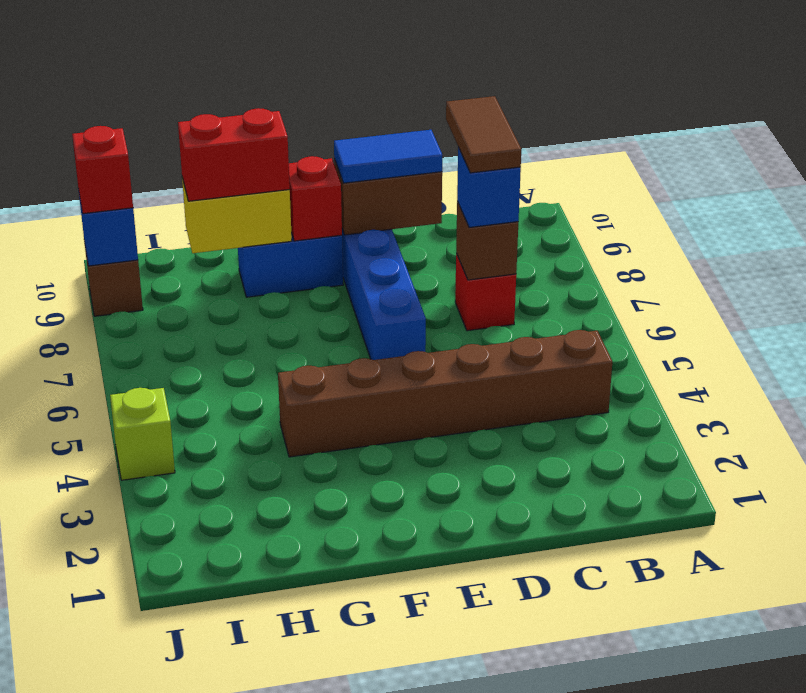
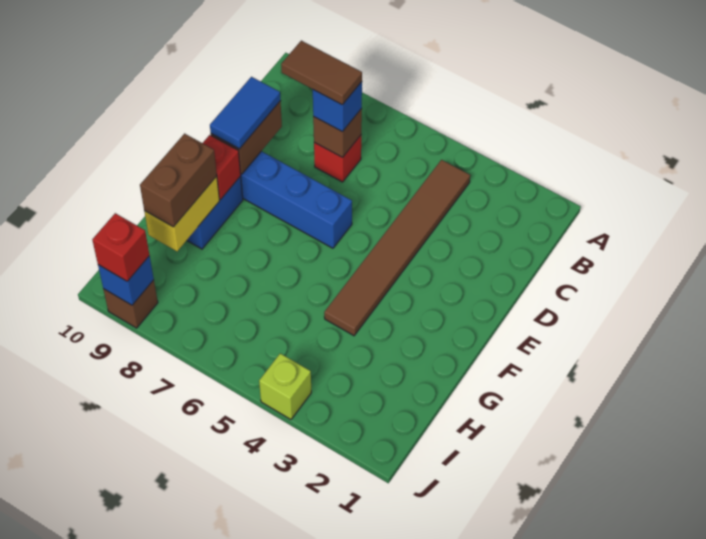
brown brick B4:G4 level 1 -> brown tile B4:G4 level 1
red brick G9:H9 level 3 -> brown brick G9:H9 level 3

